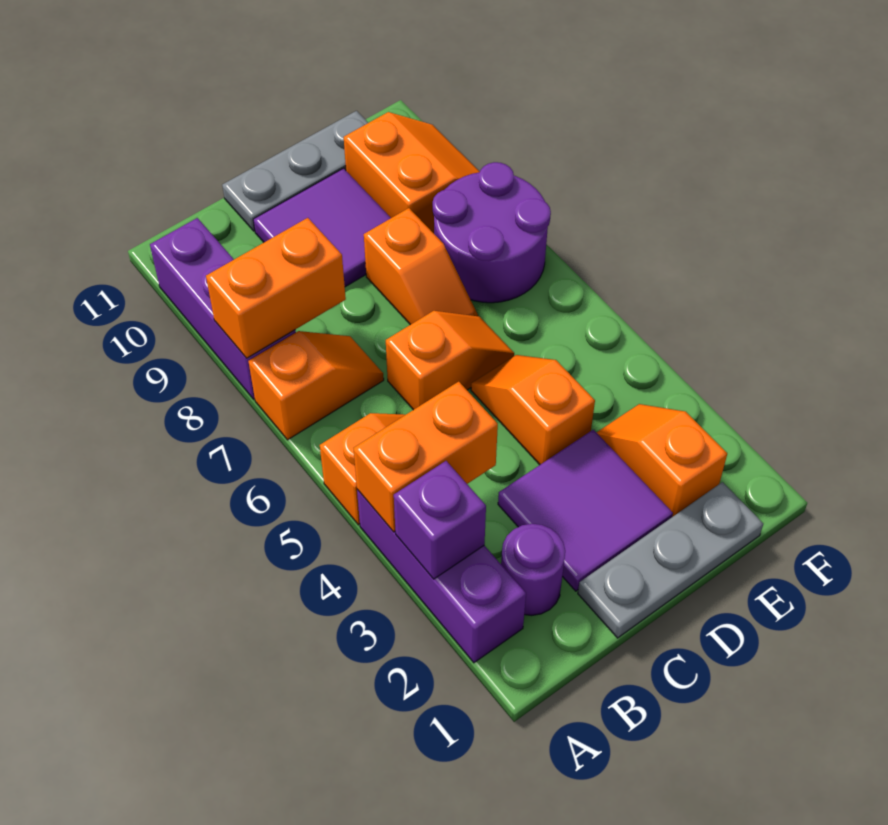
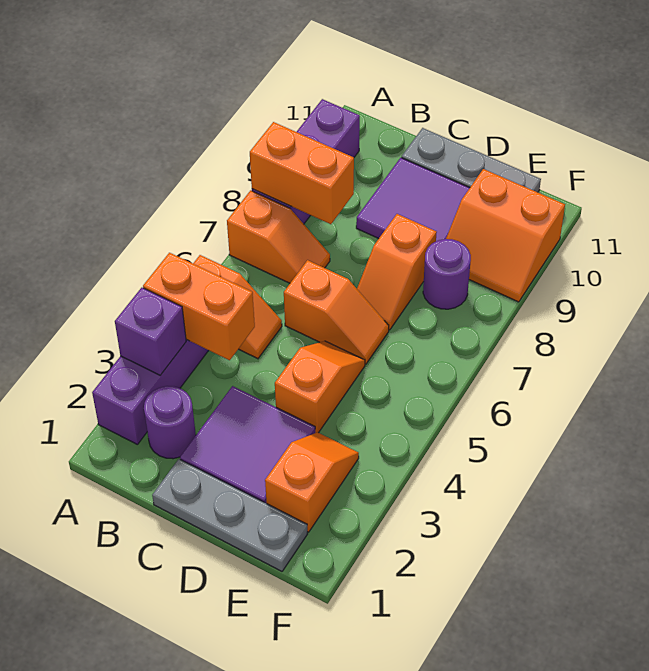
purple round brick E7:F8 level 1 -> purple round brick E8 level 1
orange slope E9:F10 level 1 top E -> orange slope E9:F10 level 1 top 10

